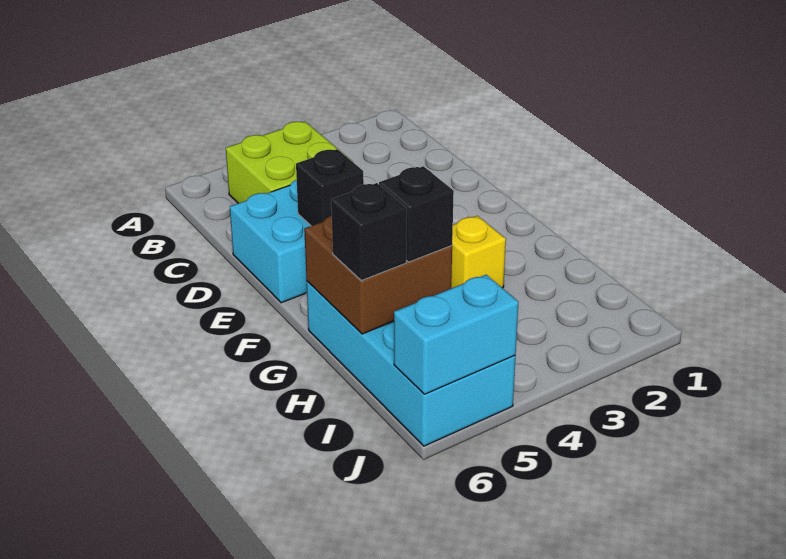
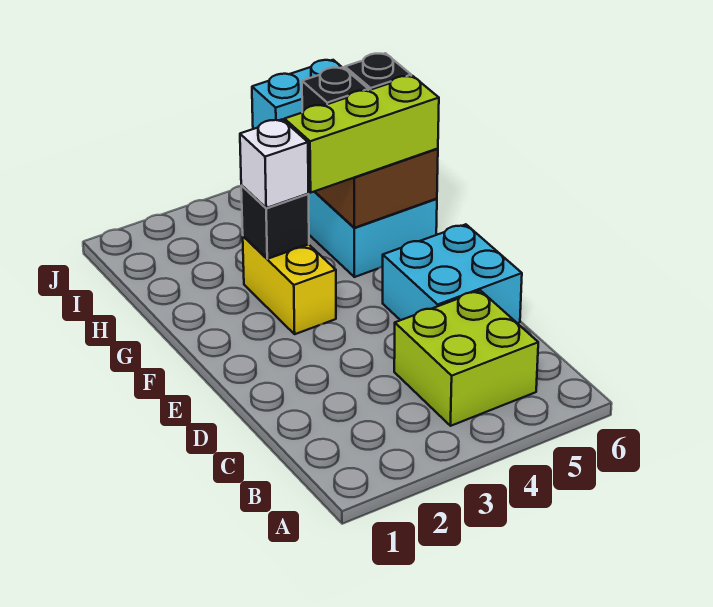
black brick E5 level 2 -> black brick G3 level 2
yellow brick G3 level 1 -> yellow brick F3:G3 level 1
none -> white brick G3 level 3
none -> lime brick G4:G6 level 3

